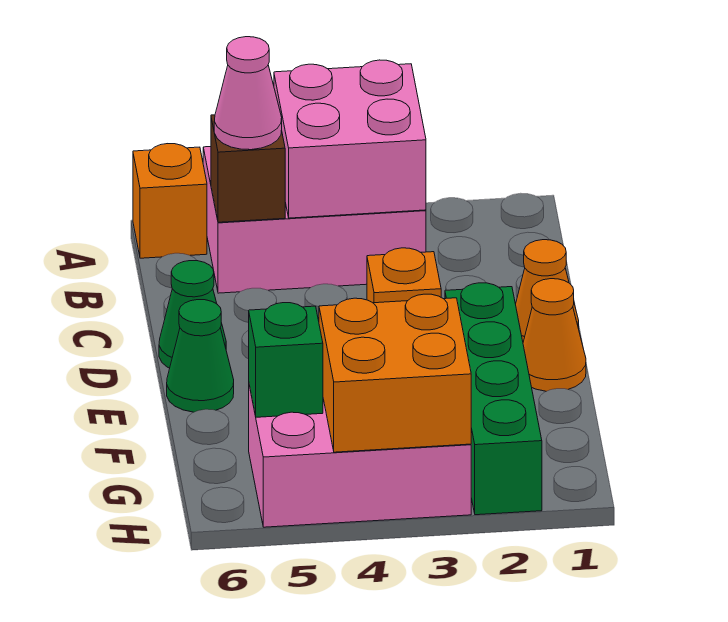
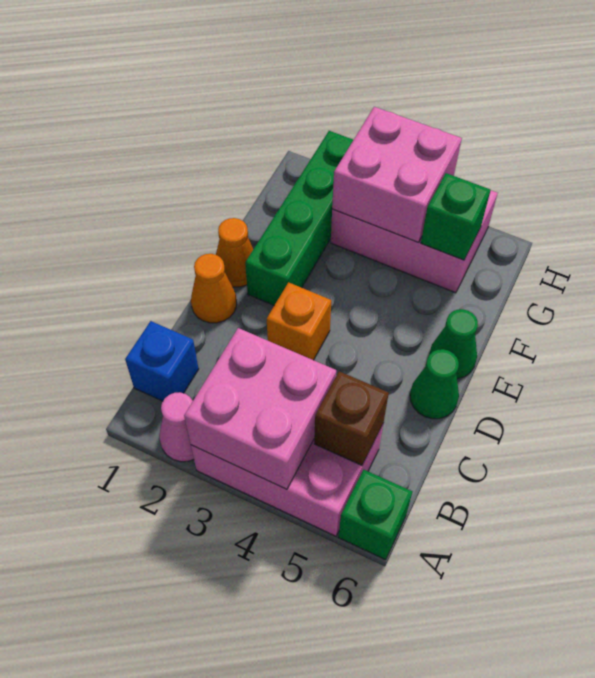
orange brick A6 level 1 -> green brick A6 level 1
none -> blue brick B1 level 1
pink cone B5 level 3 -> pink cone A2 level 1
orange brick G3:H4 level 2 -> pink brick G3:H4 level 2

